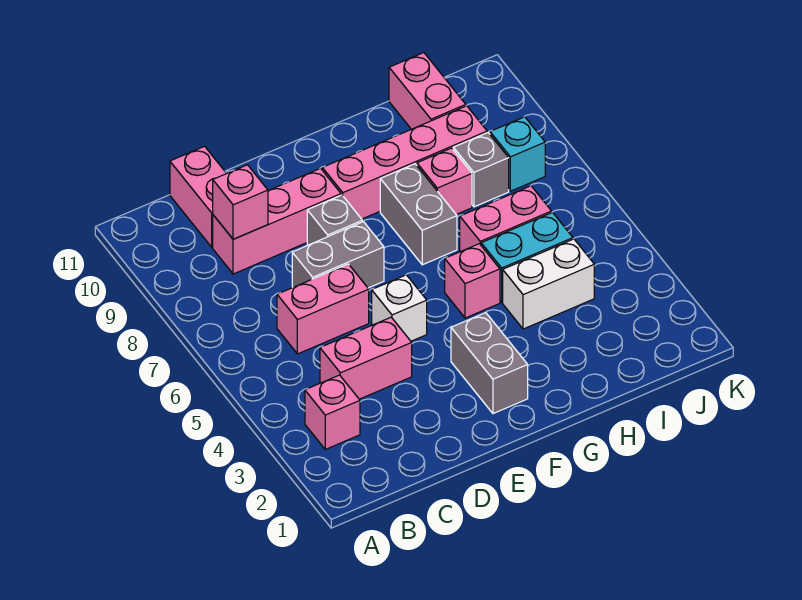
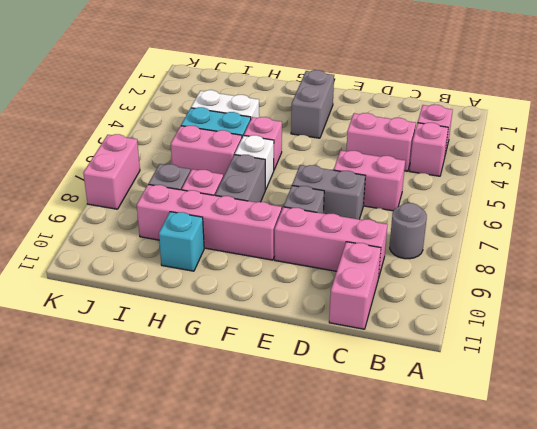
none -> grey round brick B8 level 1
pink brick C9 level 2 -> pink brick B4 level 1
white brick E5 level 1 -> white brick G6 level 1
pink brick I10:I11 level 1 -> pink brick K7:K8 level 1
cyan brick J8 level 1 -> cyan brick H10 level 1

